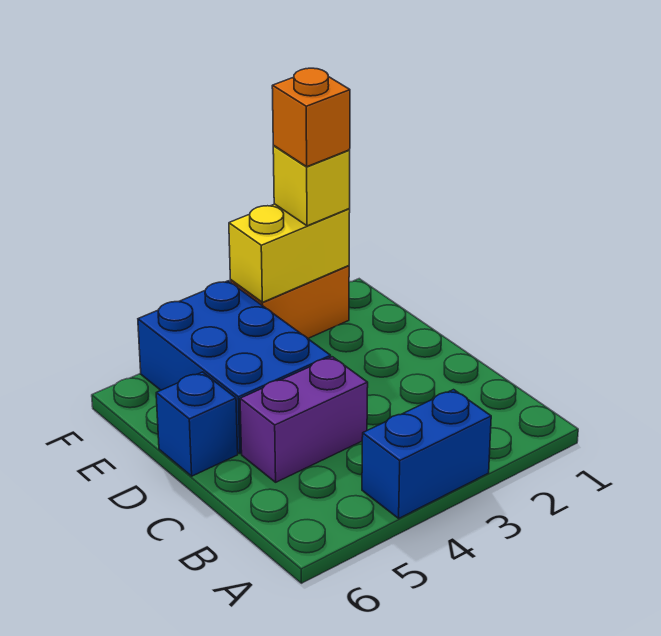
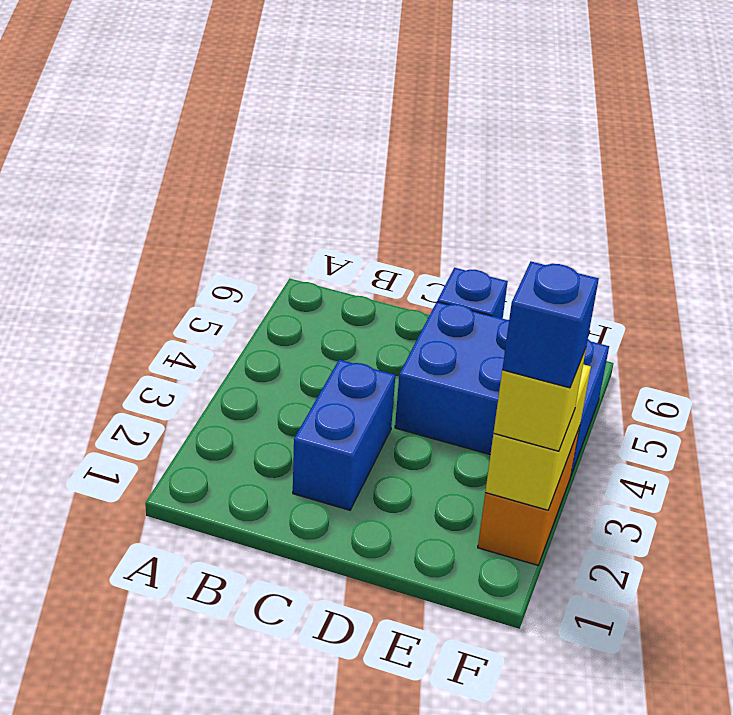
blue brick A3:A4 level 1 -> blue brick C2:C3 level 1
purple brick C4:C5 level 1 -> none
orange brick F2 level 4 -> blue brick F2 level 4

